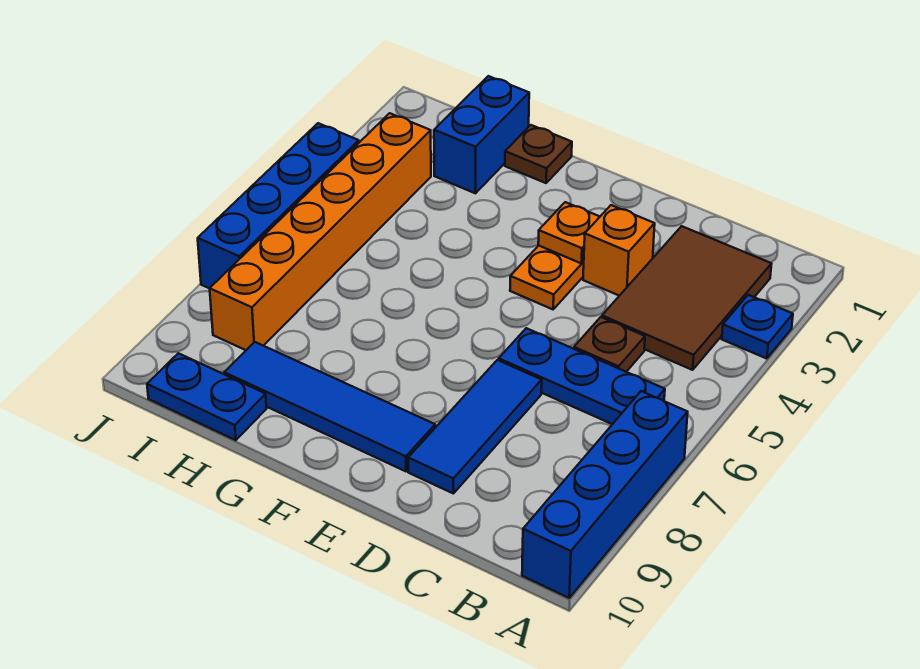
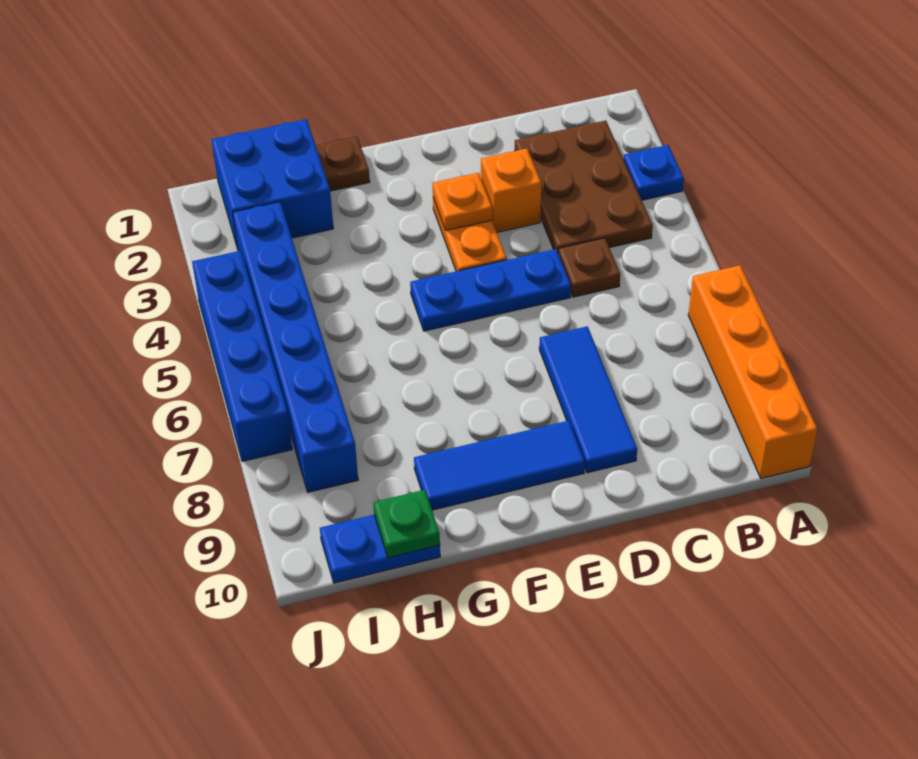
blue brick A7:A10 level 1 -> orange brick A7:A10 level 1
brown tile B2:C4 level 1 -> brown plate B2:C4 level 1
blue plate B6:D6 level 1 -> blue plate D5:F5 level 1
blue tile E9:H9 level 1 -> blue tile E9:G9 level 1
blue brick H1:H2 level 1 -> blue brick H1:I2 level 1
none -> green plate H10 level 2
orange brick I3:I8 level 1 -> blue brick I3:I8 level 1

